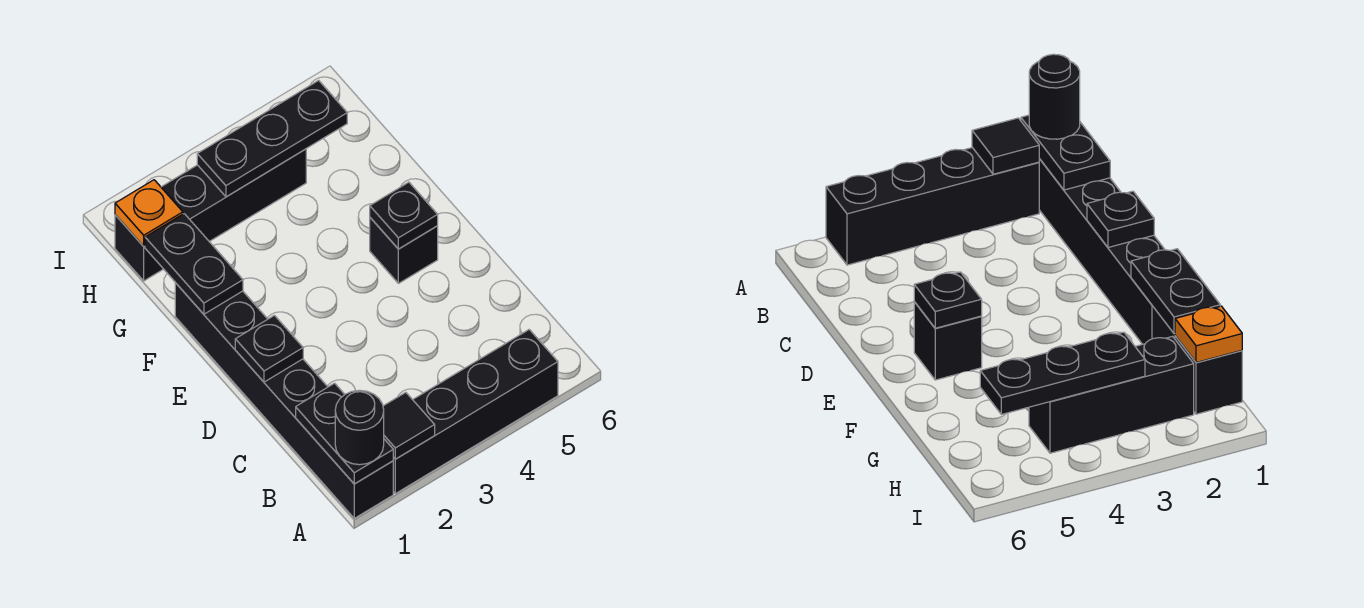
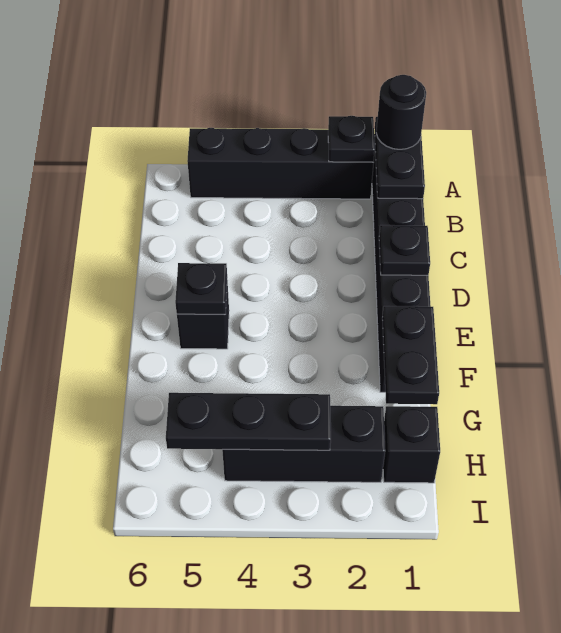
black tile A2 level 2 -> black plate A2 level 2
orange plate H1 level 2 -> none

